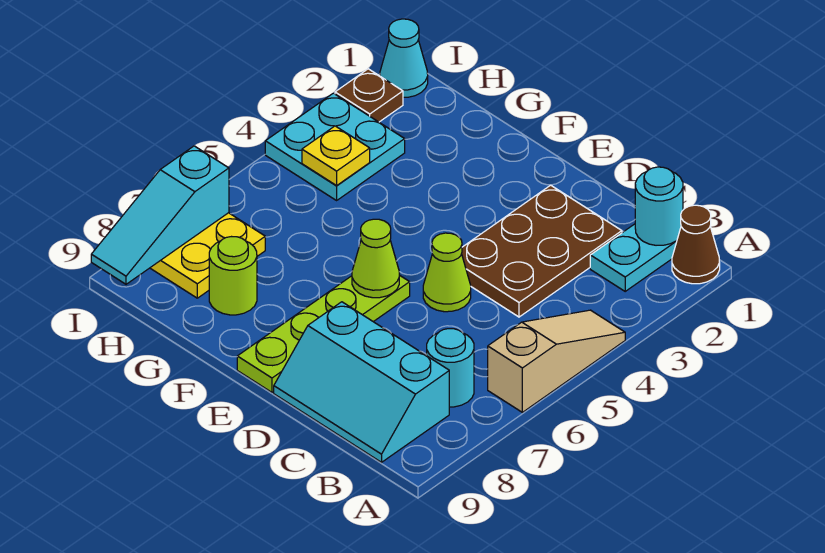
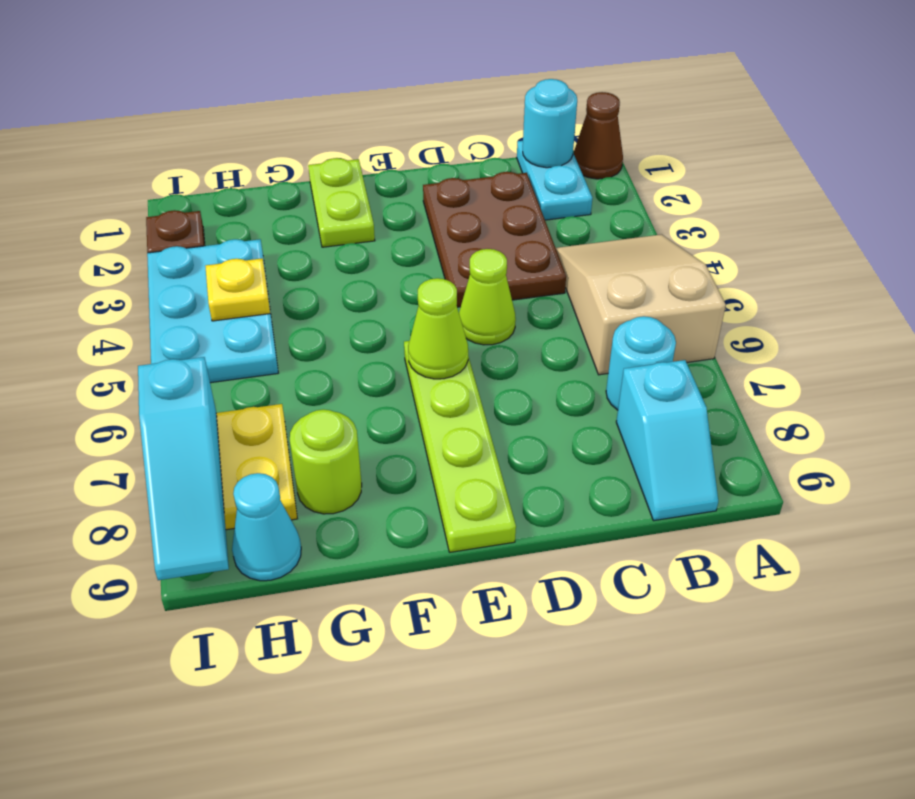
tan slope A4:A6 level 1 top 6 -> tan slope A4:B6 level 1 top 6
cyan slope B8:D9 level 1 top 8 -> cyan slope B8:B9 level 1 top 8
none -> lime plate F1:F2 level 1
cyan plate H3:I4 level 1 -> cyan plate H3:I5 level 1
cyan cone I1 level 1 -> cyan cone H9 level 1

